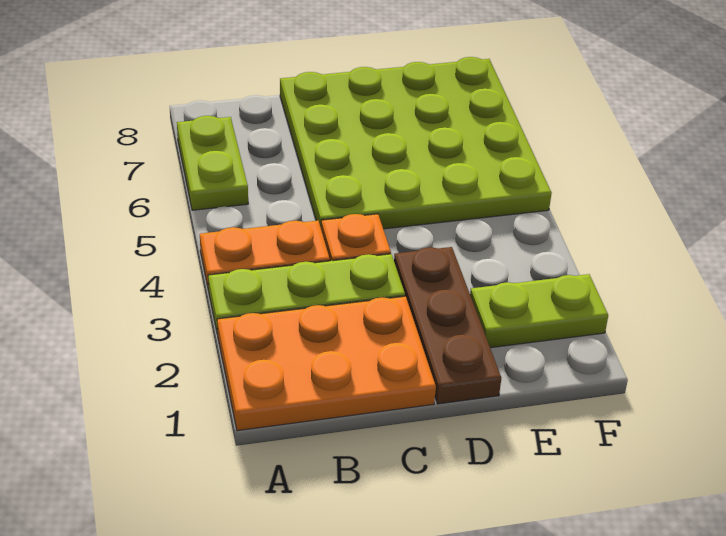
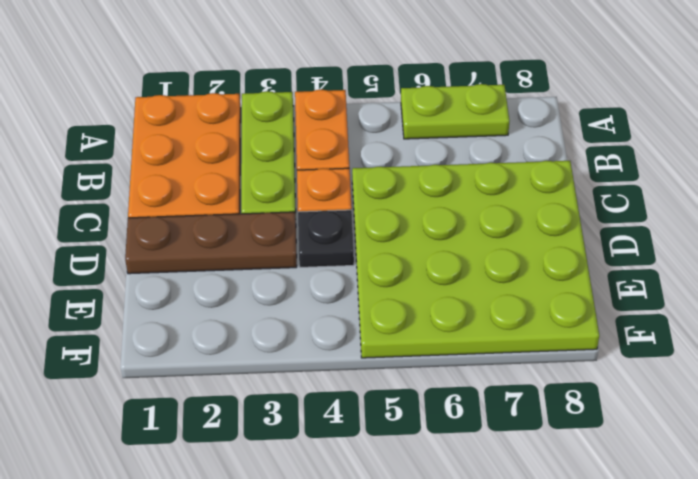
none -> black plate D4 level 1
lime plate E2:F2 level 1 -> none

